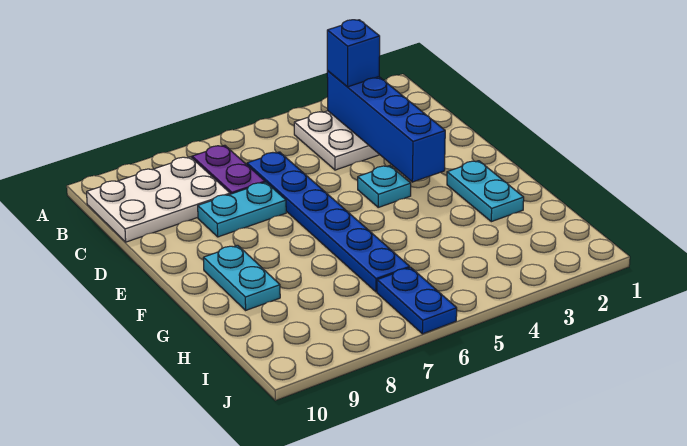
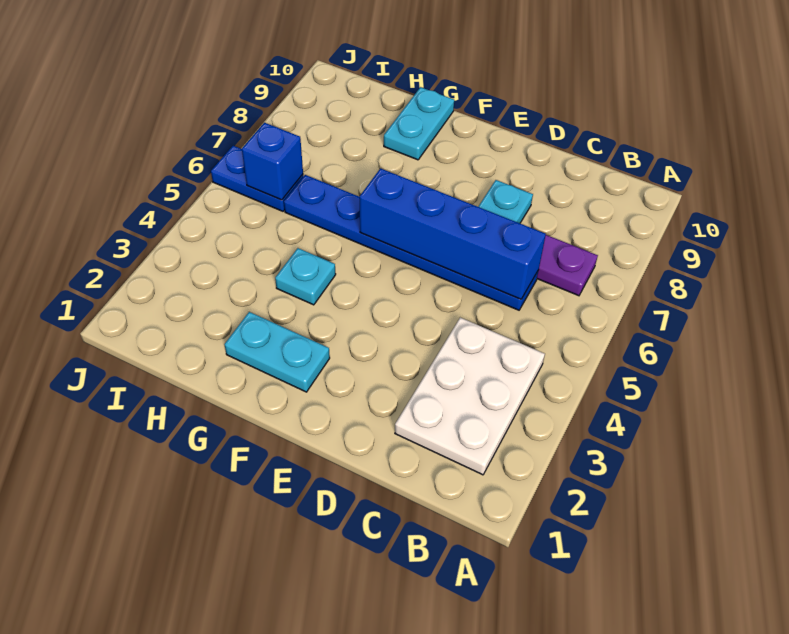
blue brick B3:E3 level 2 -> blue brick C6:F6 level 2
blue brick B3 level 3 -> blue brick I6 level 2
white plate B8:C10 level 1 -> none
cyan plate E4 level 1 -> cyan plate G4 level 1
cyan plate F9:G9 level 1 -> cyan plate G9:G10 level 1

